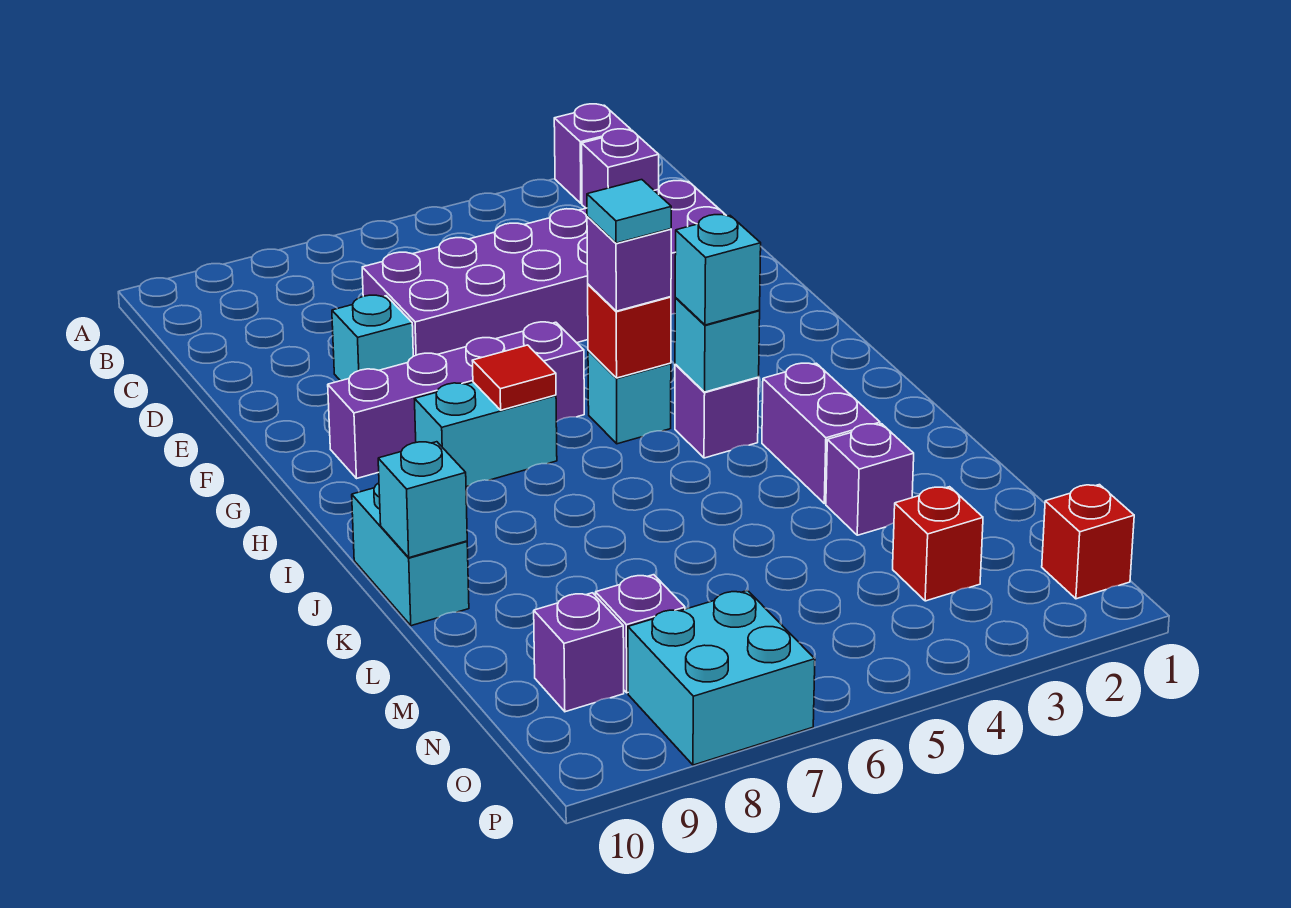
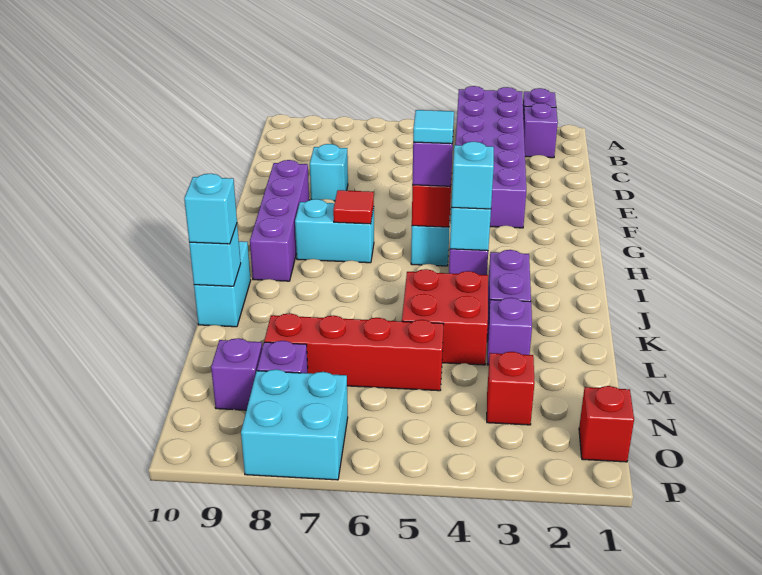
purple brick D2:E7 level 1 -> purple brick A3:F4 level 1
purple brick G6:G9 level 1 -> purple brick F9:I9 level 1
none -> red brick K4:L5 level 1
none -> cyan brick K10 level 3
none -> red brick M5:M8 level 1

